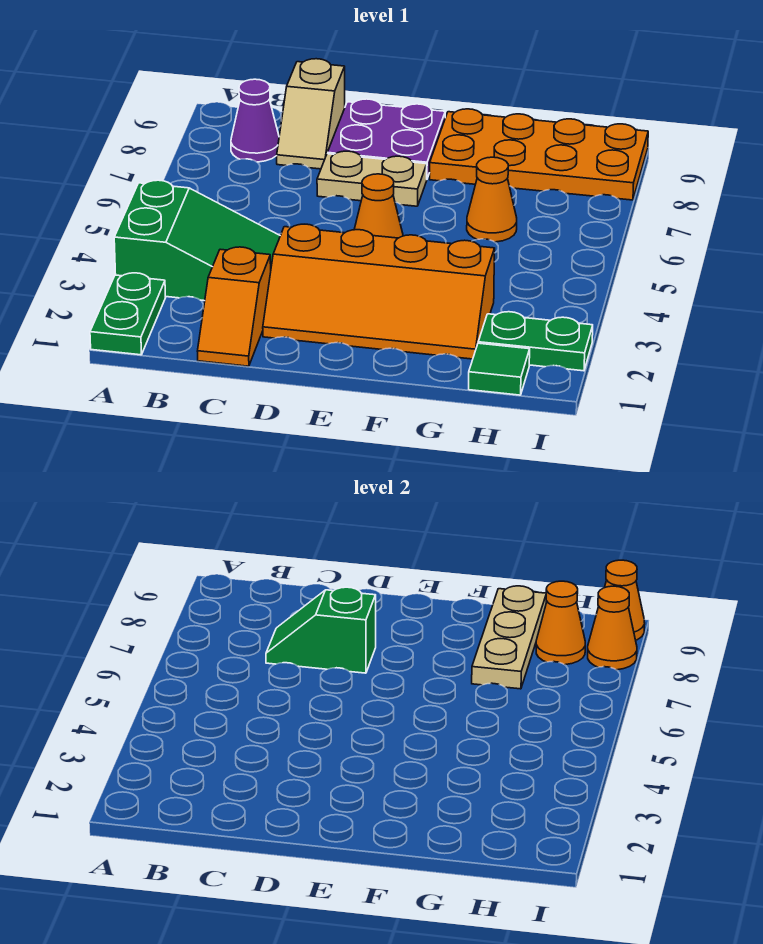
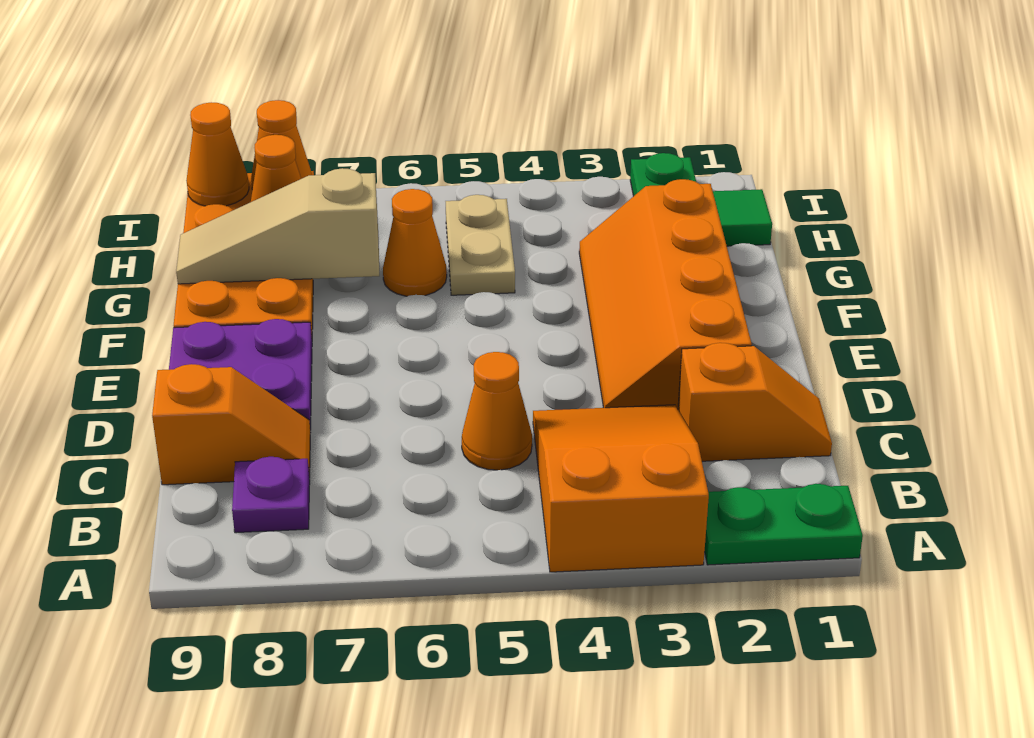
green slope A3:C4 level 1 top A -> orange slope A3:C4 level 1 top A
purple cone B8 level 1 -> purple plate B8 level 1
green slope C7:D7 level 2 top D -> none
tan slope C8:C9 level 1 top 9 -> orange slope C8:C9 level 1 top 9
orange slope D2:G3 level 1 top 3 -> orange slope D2:G3 level 1 top 2
tan plate D7:E7 level 1 -> tan plate G5:H5 level 1
orange cone E5 level 1 -> orange cone C5 level 1
tan plate G7:G9 level 2 -> tan slope G7:G9 level 2 top 7

